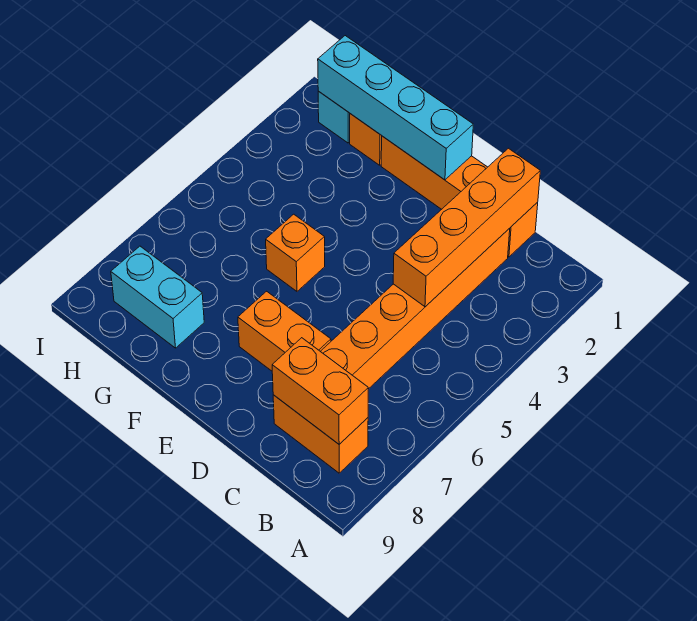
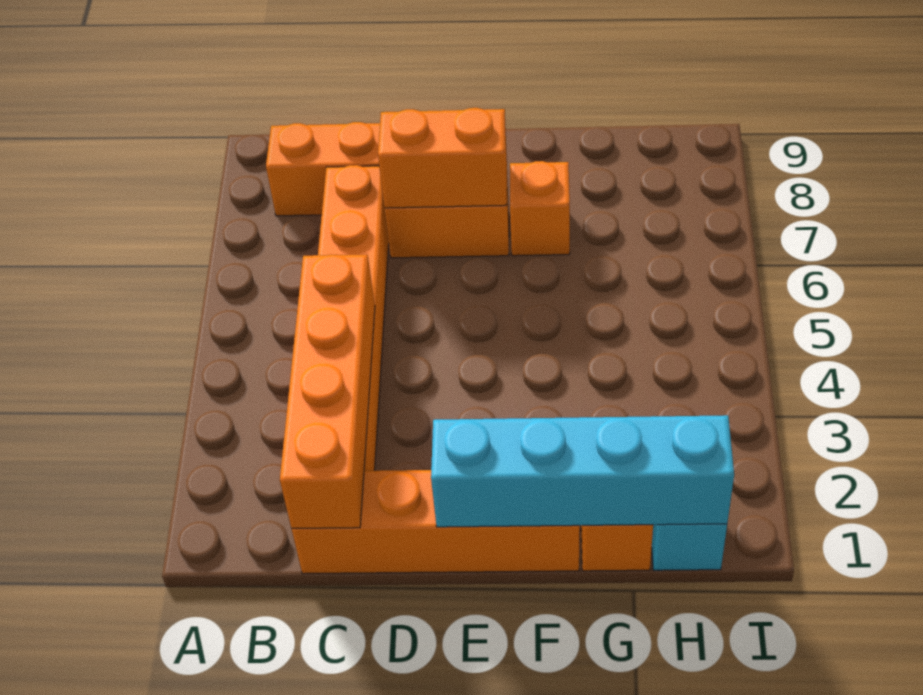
orange brick B8:C8 level 2 -> orange brick D7:E7 level 2
orange brick F5 level 1 -> orange brick F7 level 1
cyan brick G8:H8 level 1 -> none

